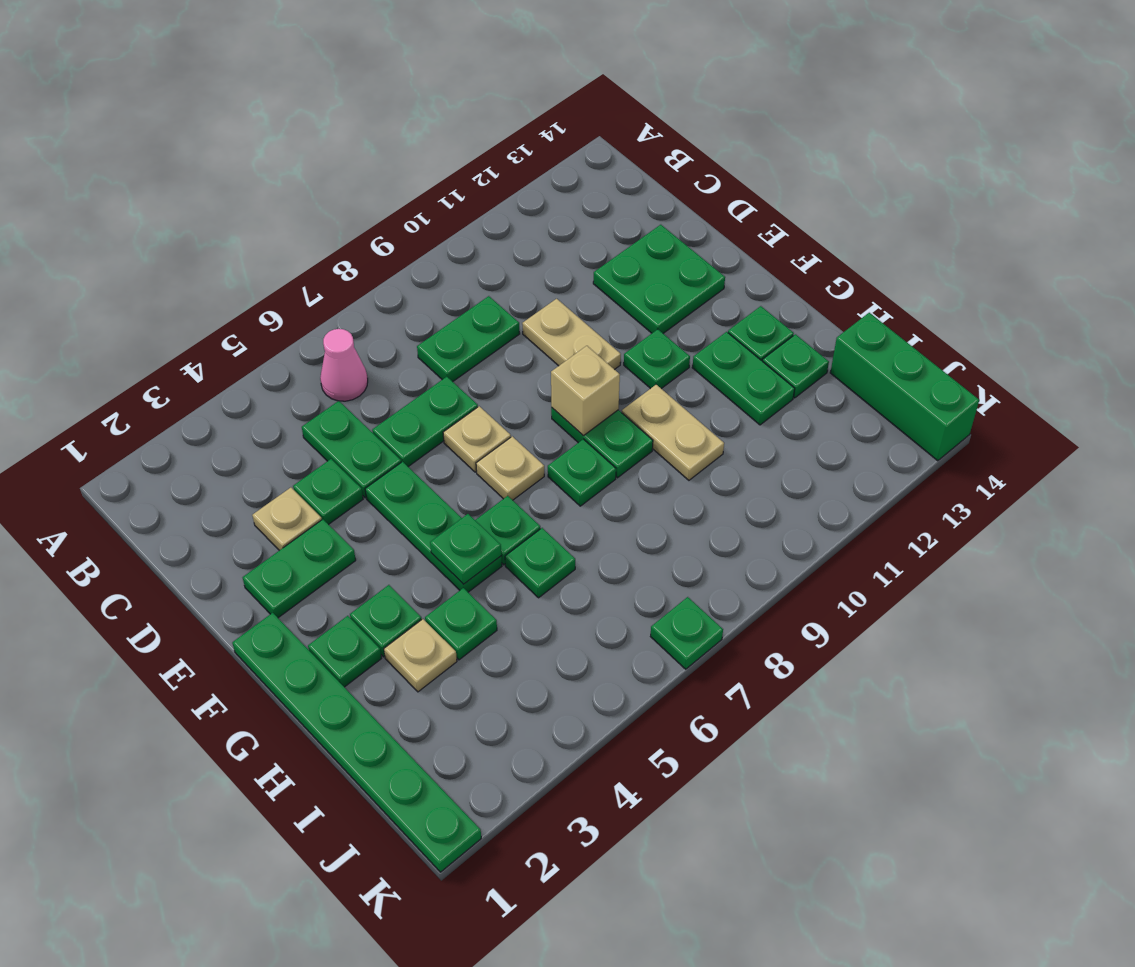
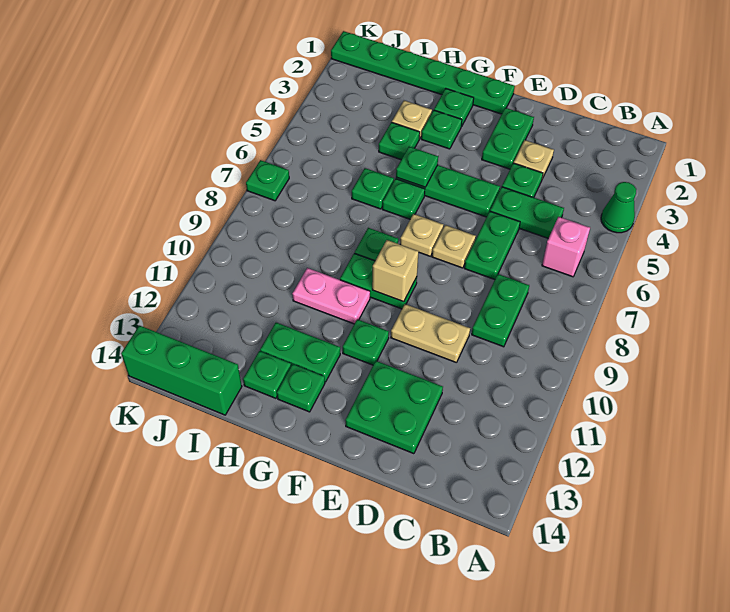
none -> green cone A4 level 1
pink cone B6 level 1 -> pink brick B6 level 1
tan plate G10:H10 level 1 -> pink plate G10:H10 level 1

